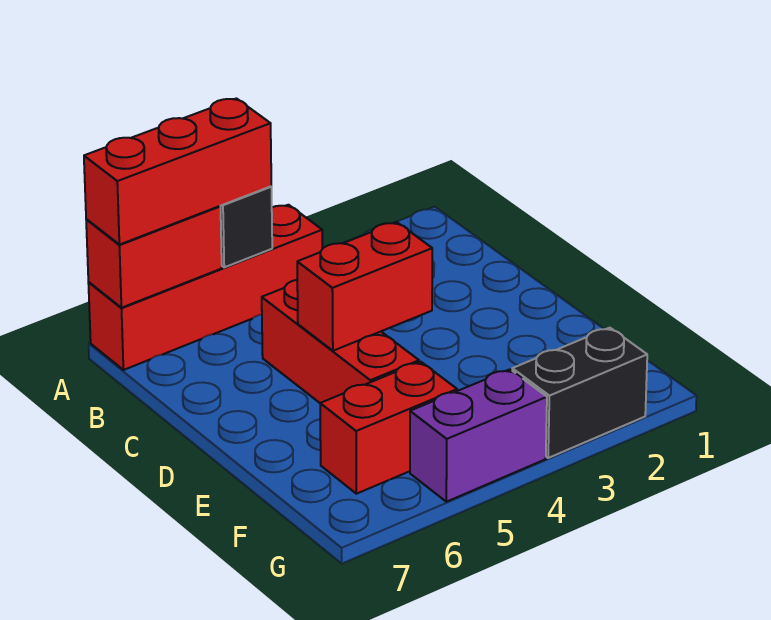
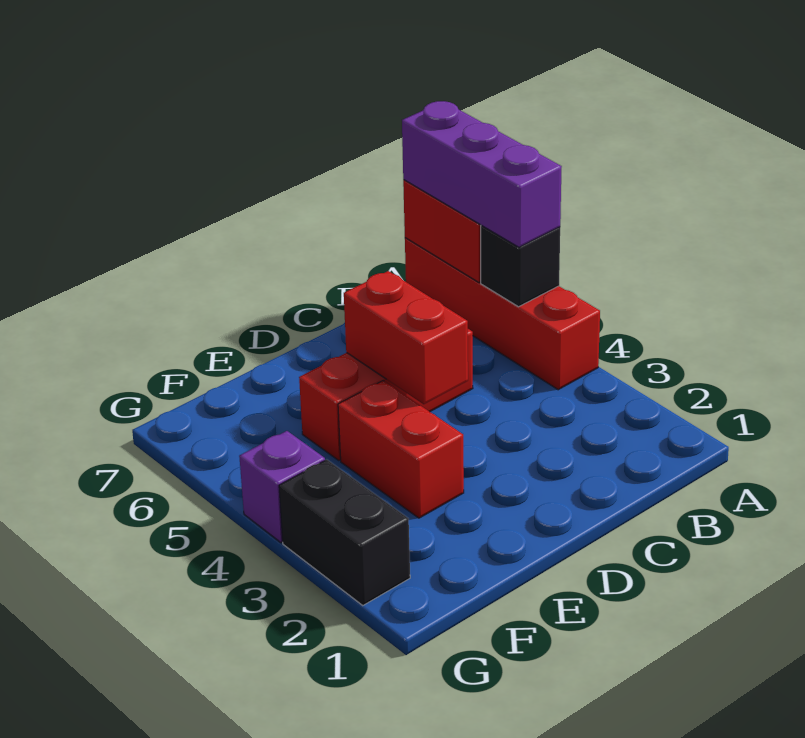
red brick A5:A7 level 3 -> purple brick A5:A7 level 3
red brick F5:F6 level 1 -> red brick E3:E4 level 1
purple brick G4:G5 level 1 -> purple brick G4 level 1

